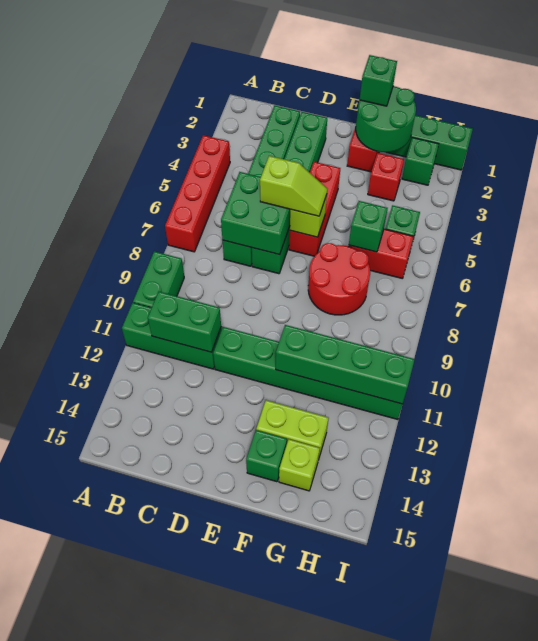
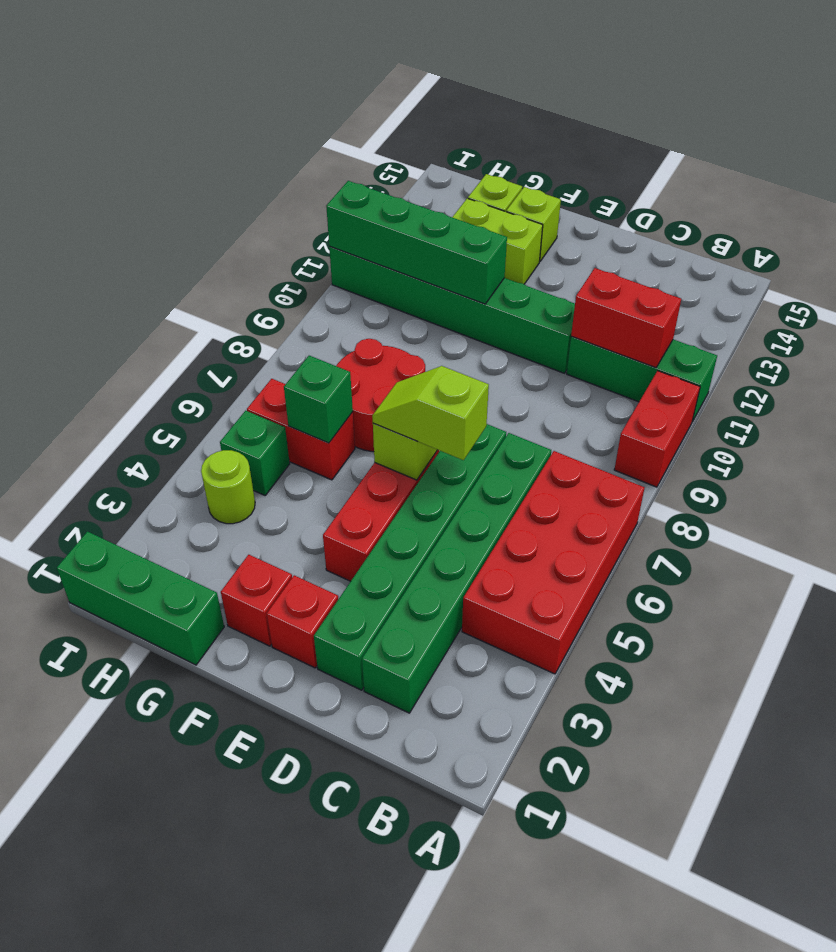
red brick A4:A7 level 1 -> red brick A4:B7 level 1
green brick A9:A10 level 1 -> red brick A9:A10 level 1
green brick B11:C11 level 2 -> red brick B11:C11 level 2
green brick C6:D7 level 2 -> none
green round brick F1:G2 level 2 -> none
green brick F1 level 3 -> none
green brick F14 level 1 -> lime brick F14 level 1
red brick G3 level 1 -> red brick E2 level 1
green brick H2 level 1 -> none
none -> lime round brick H4 level 1

